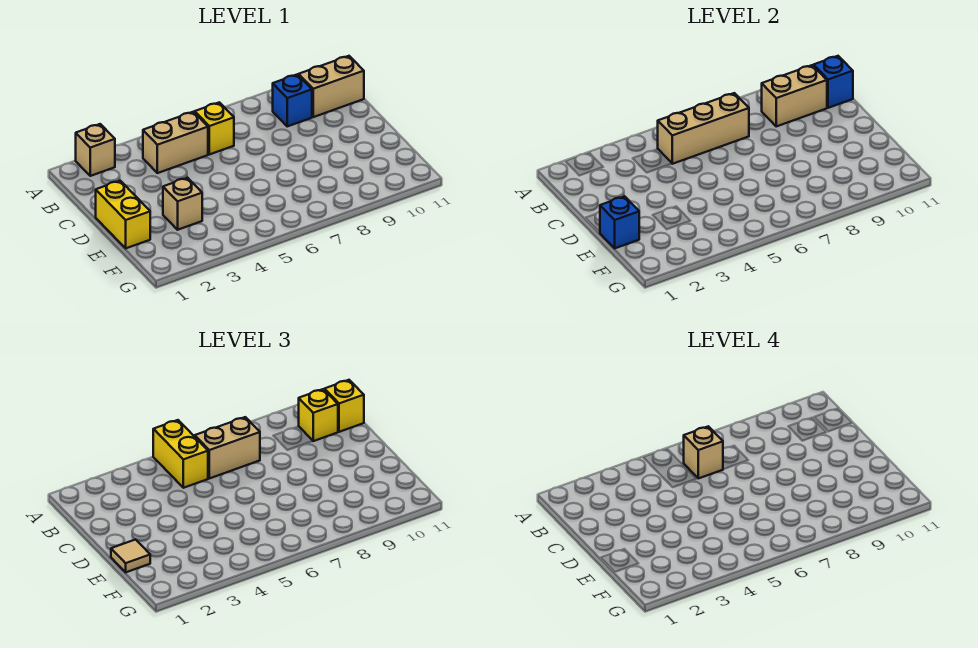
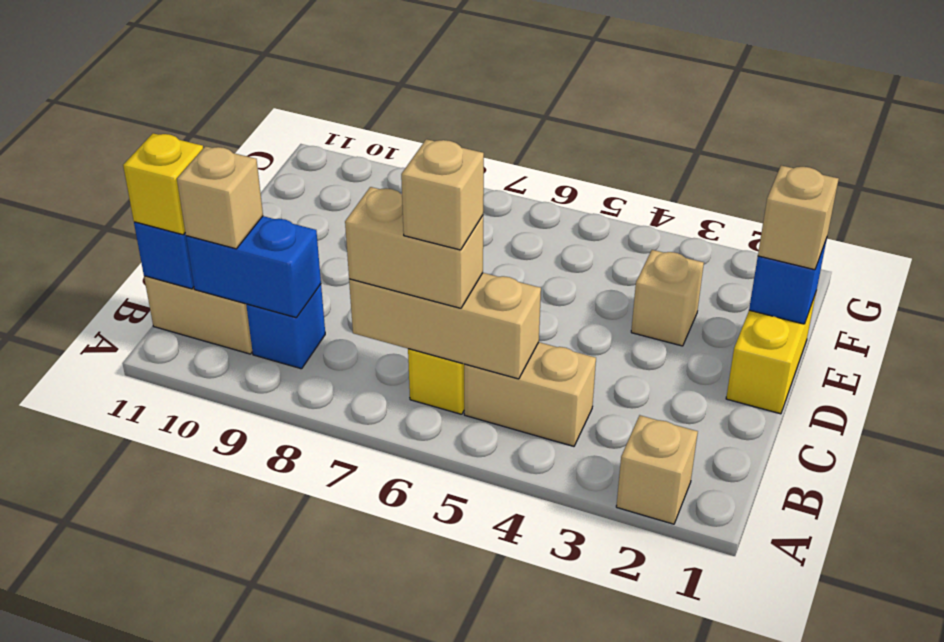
yellow brick A5:B5 level 3 -> none
tan brick B9:B10 level 2 -> blue brick B9:B10 level 2
yellow brick B10 level 3 -> tan brick B10 level 3
tan tile E1 level 3 -> tan brick E1 level 3

